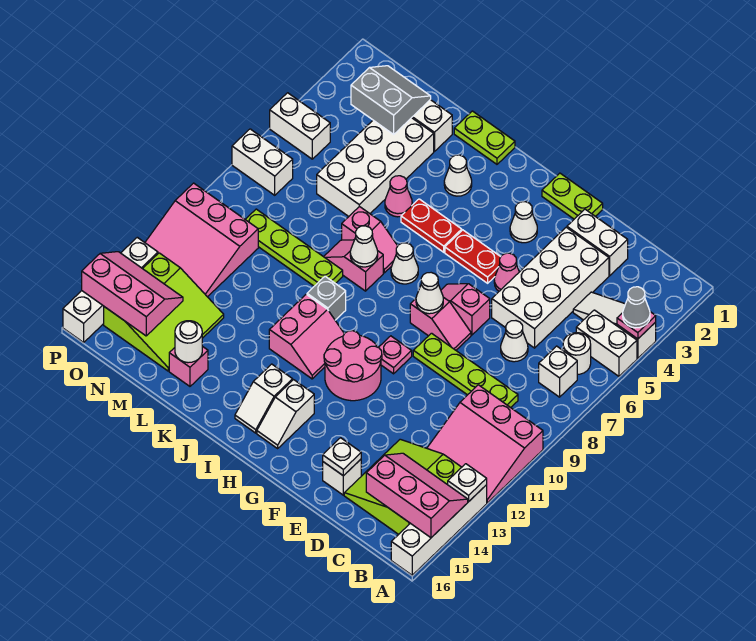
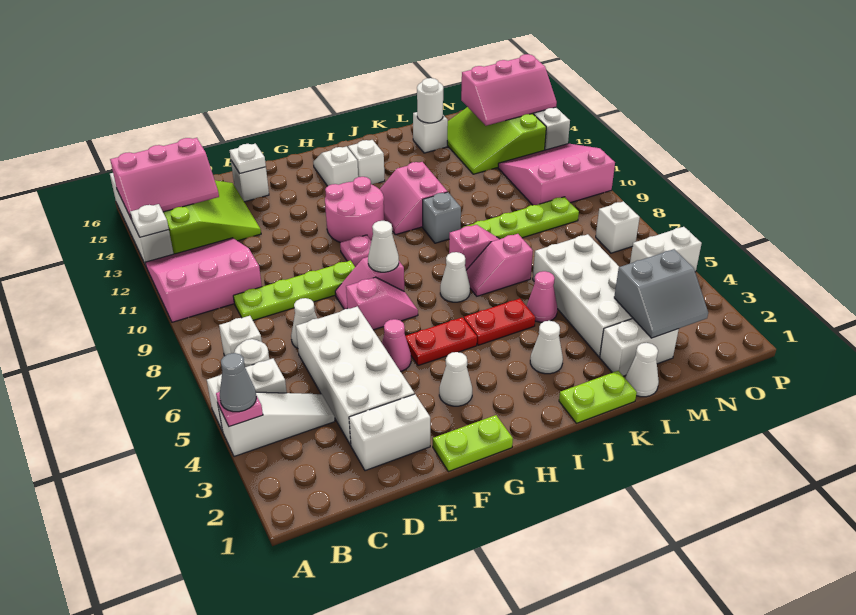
white cone J8 level 2 -> white cone L1 level 1
pink brick L15 level 1 -> white brick L15 level 1
white brick O7:P7 level 1 -> white brick O7 level 1

